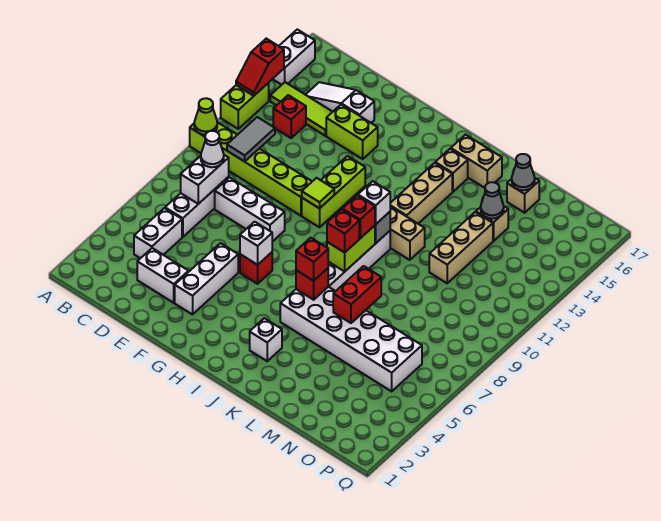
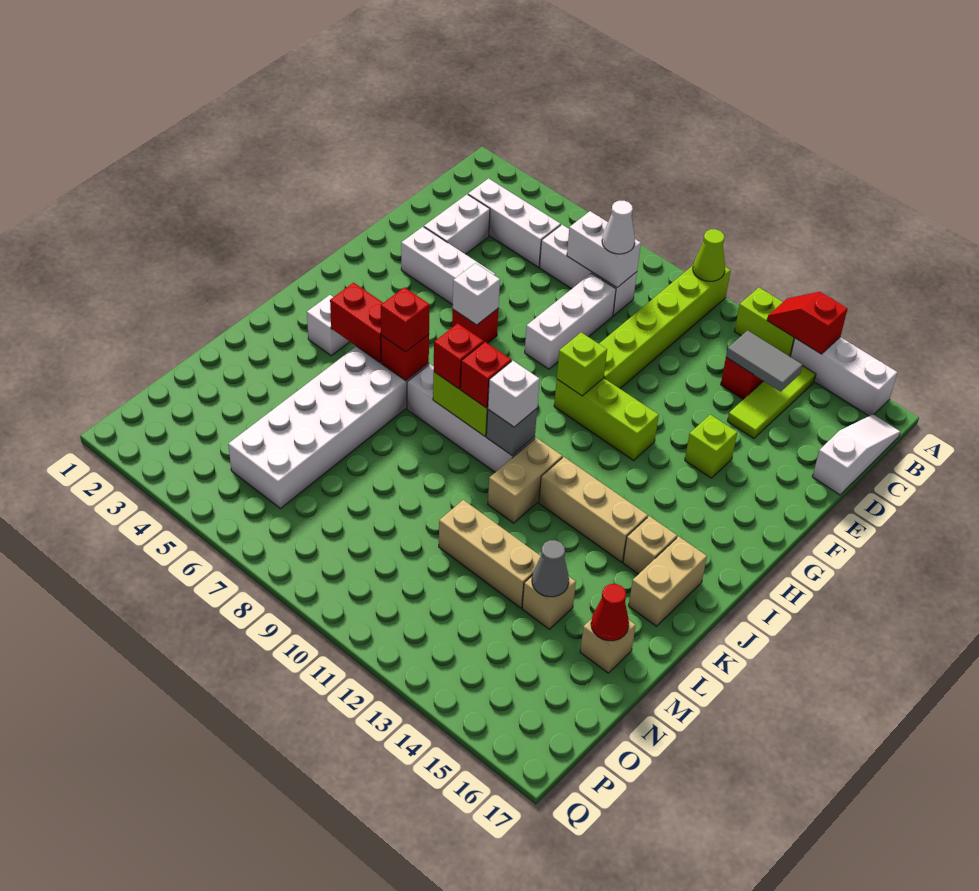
white brick A15:A16 level 1 -> white brick A14:A16 level 1
white brick C4:C5 level 1 -> white brick C3:C5 level 1
grey tile C10:C11 level 2 -> grey tile C13:C14 level 2
white slope C15:E15 level 1 top E -> white slope B17:D17 level 1 top D
lime brick E14:F14 level 1 -> lime brick F14 level 1
lime tile G10 level 2 -> lime brick G10 level 2
red brick L6:L7 level 2 -> red brick J4:J5 level 2
grey cone M16 level 2 -> red cone M16 level 2

